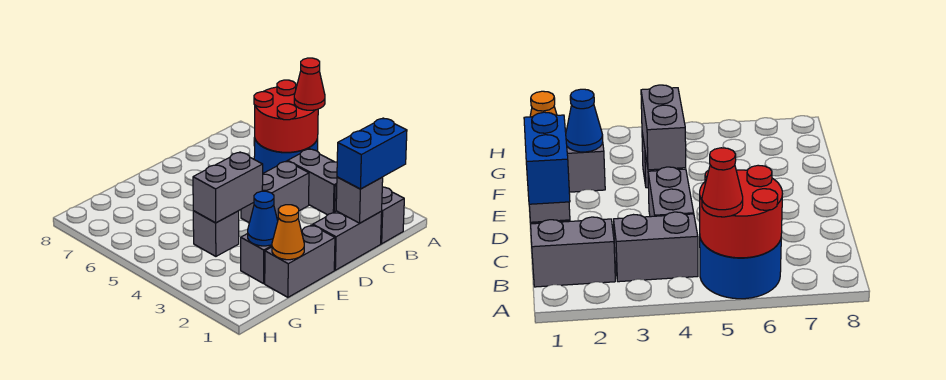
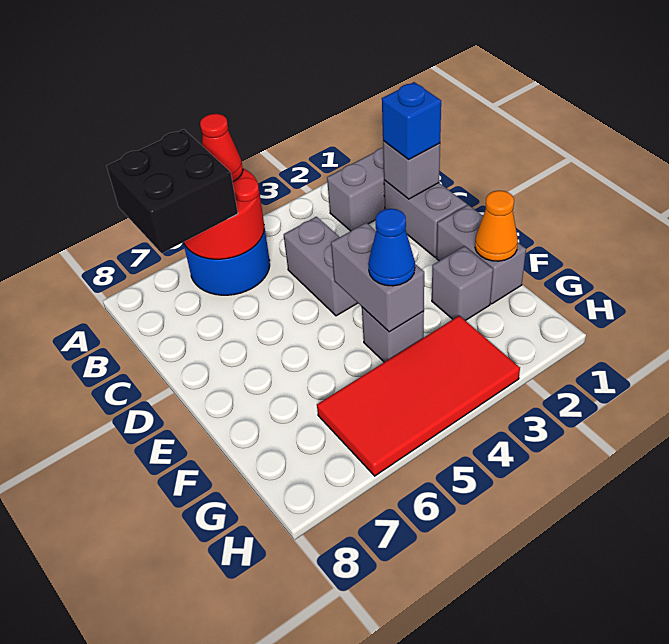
none -> black brick A6:B7 level 3
blue brick B1:C1 level 3 -> blue brick C1 level 3
grey brick B3:B4 level 1 -> none
blue cone F2 level 2 -> blue cone F4 level 3
none -> red tile G3:H6 level 1

